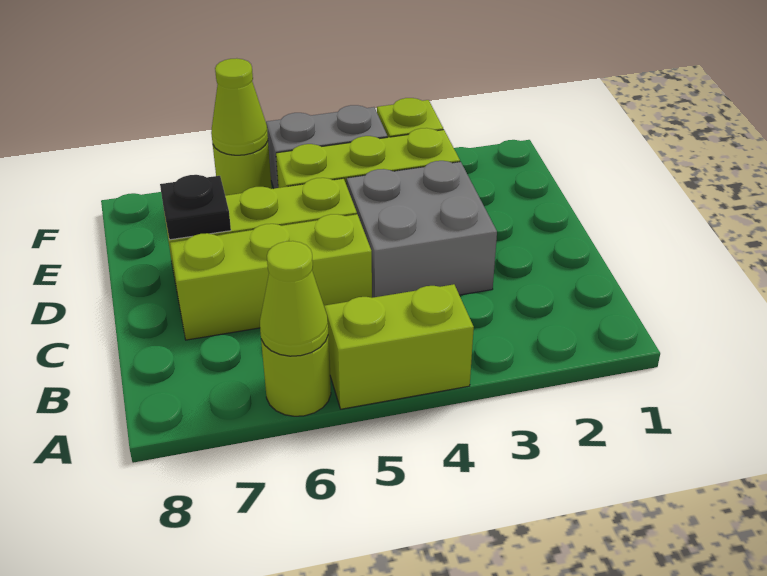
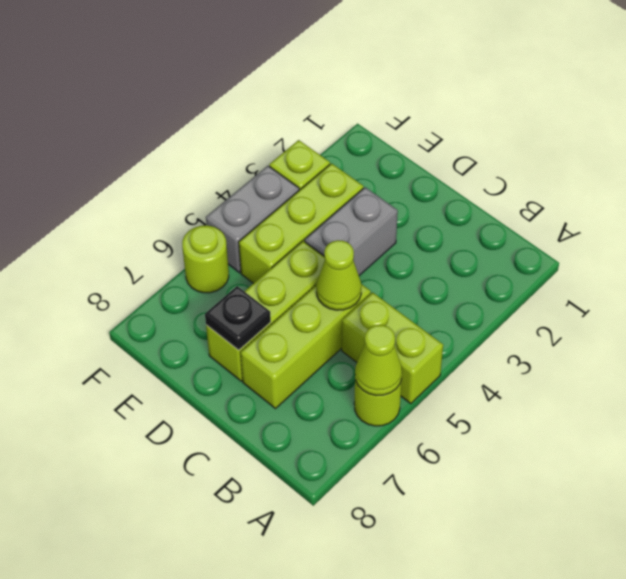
lime brick A4:A5 level 1 -> lime brick A5:B5 level 1
grey brick C3:D4 level 1 -> grey brick D3:D4 level 1
lime cone F6 level 2 -> lime cone C5 level 2

